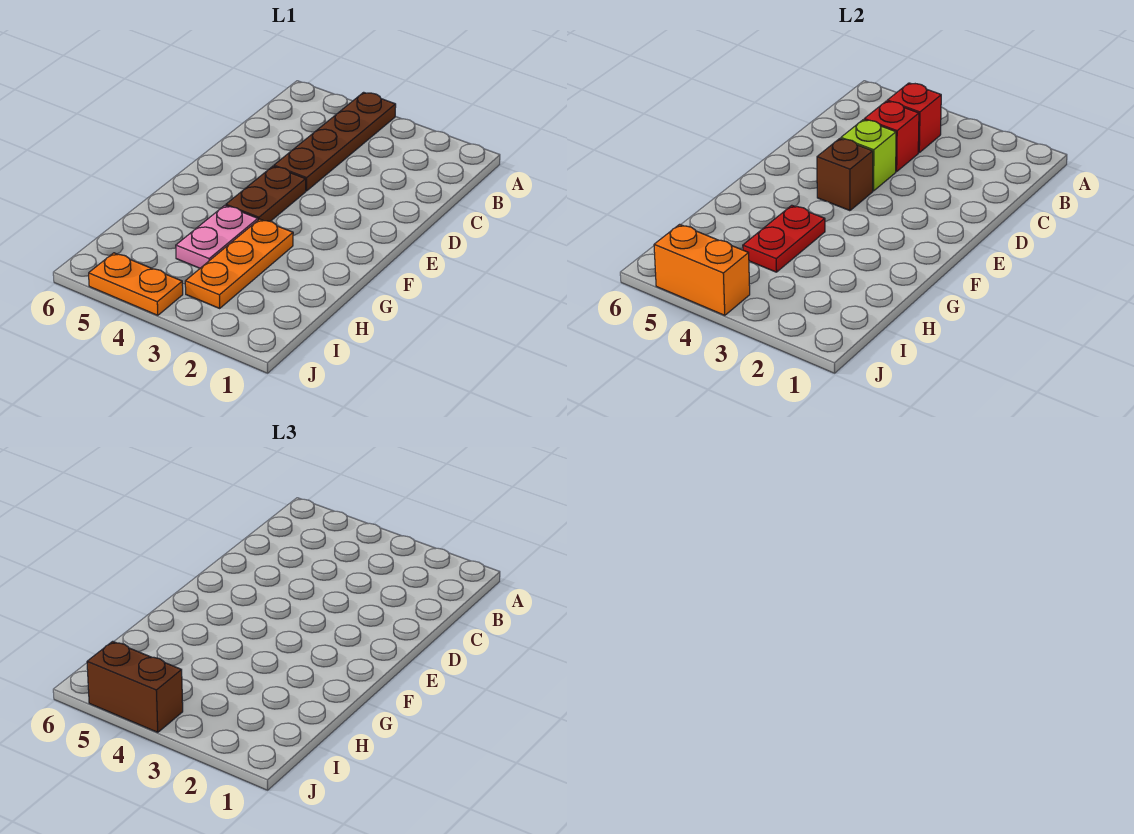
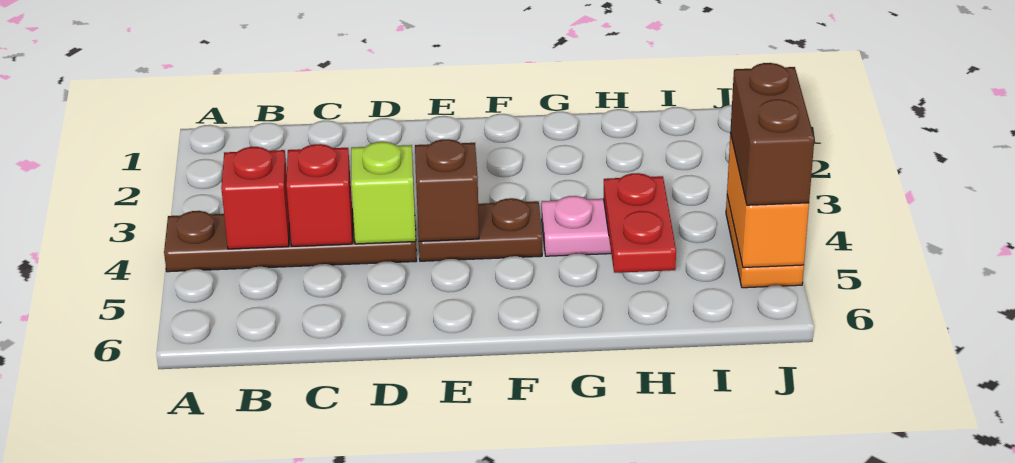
orange plate G3:I3 level 1 -> none
red plate G4:H4 level 2 -> red plate H4:H5 level 2

